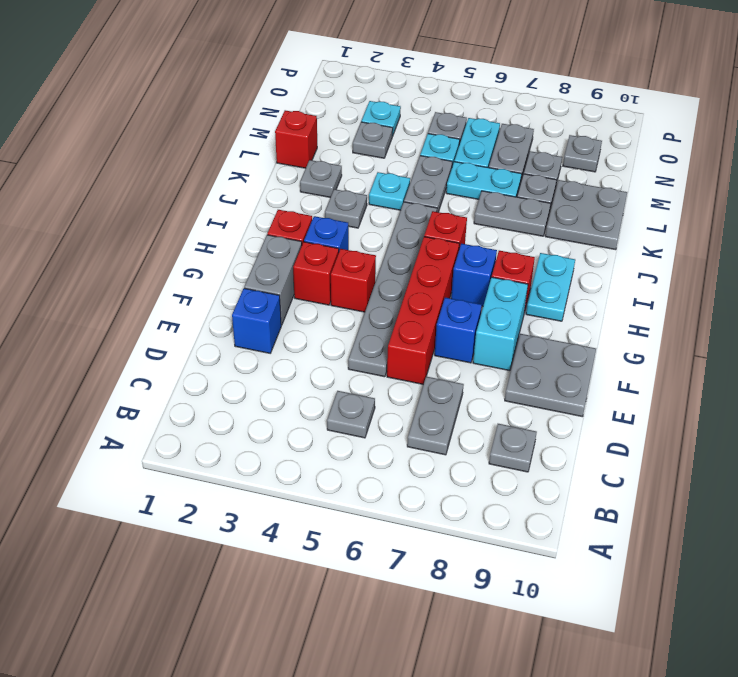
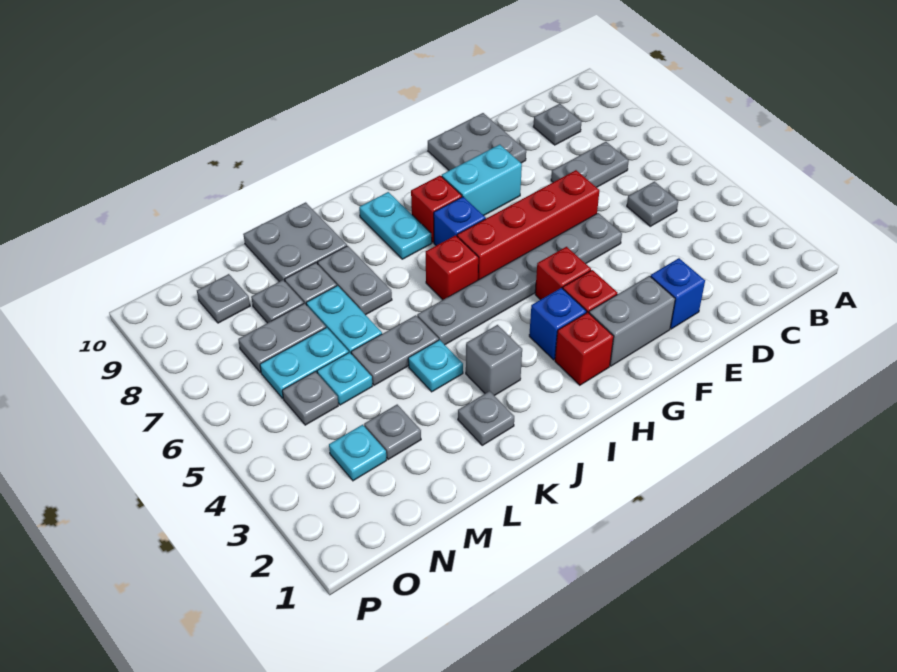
blue brick F7 level 1 -> none
cyan plate H9:I9 level 1 -> cyan plate I8:I9 level 1
grey plate J3 level 1 -> grey brick J3 level 1
red brick L1 level 1 -> none

